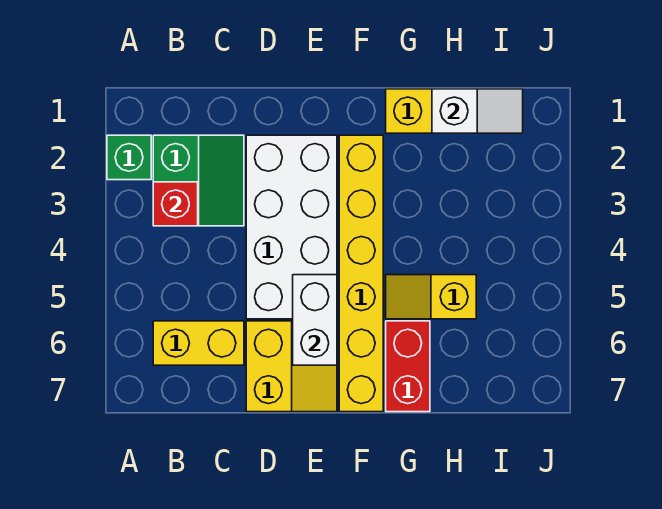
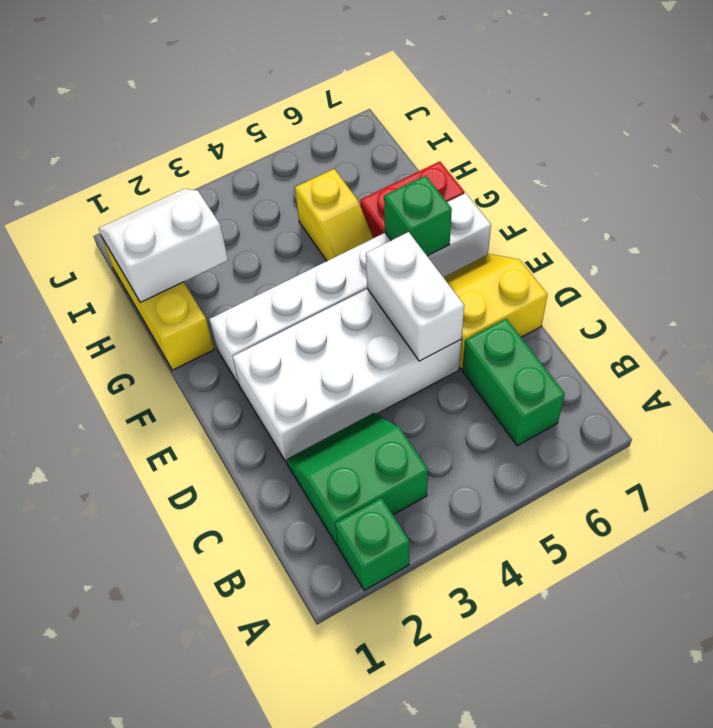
red brick B3 level 2 -> none
yellow brick B6:C6 level 1 -> green brick B6:C6 level 1
white brick E5:E6 level 2 -> white brick D5:E5 level 2
yellow brick F2:F7 level 1 -> white brick F2:F7 level 1
none -> green brick F6 level 2
white slope H1:I1 level 2 top H -> white slope H1:I2 level 2 top H

